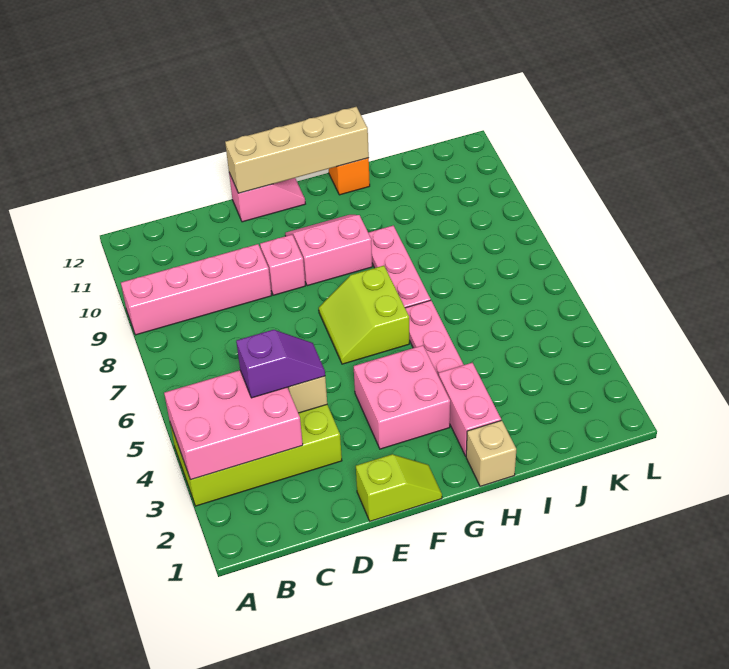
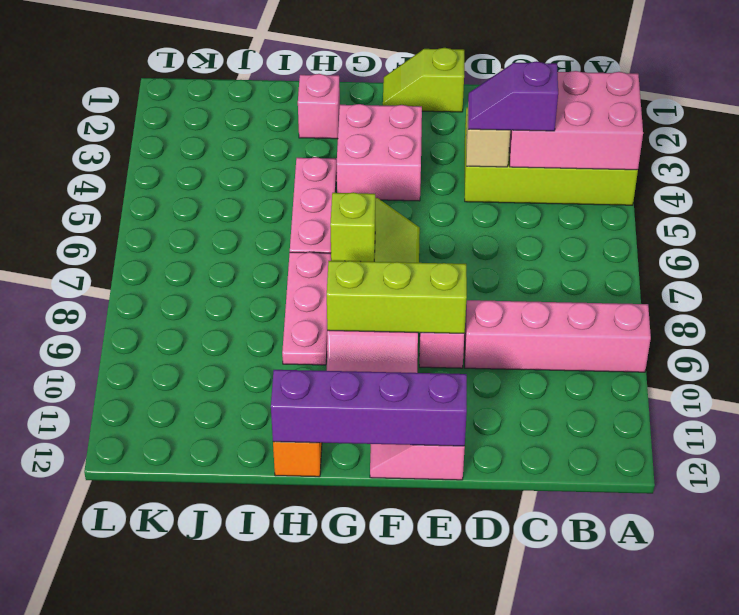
none -> lime brick E9:G9 level 2
tan brick E12:H12 level 2 -> purple brick E12:H12 level 2
none -> lime brick G7 level 2
tan brick H1 level 1 -> none
pink brick H2:H3 level 1 -> pink brick H2 level 1

